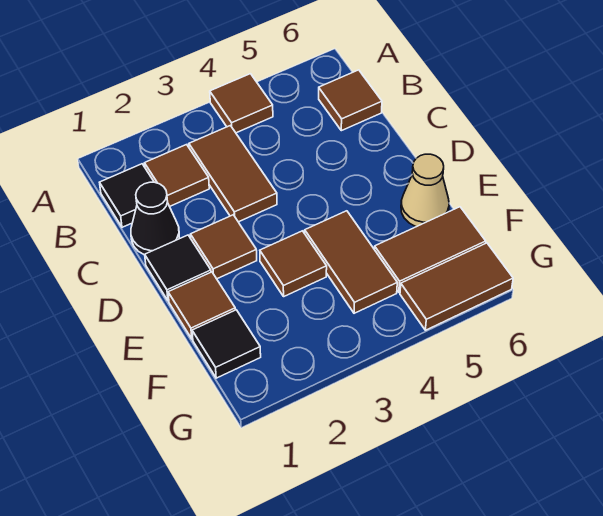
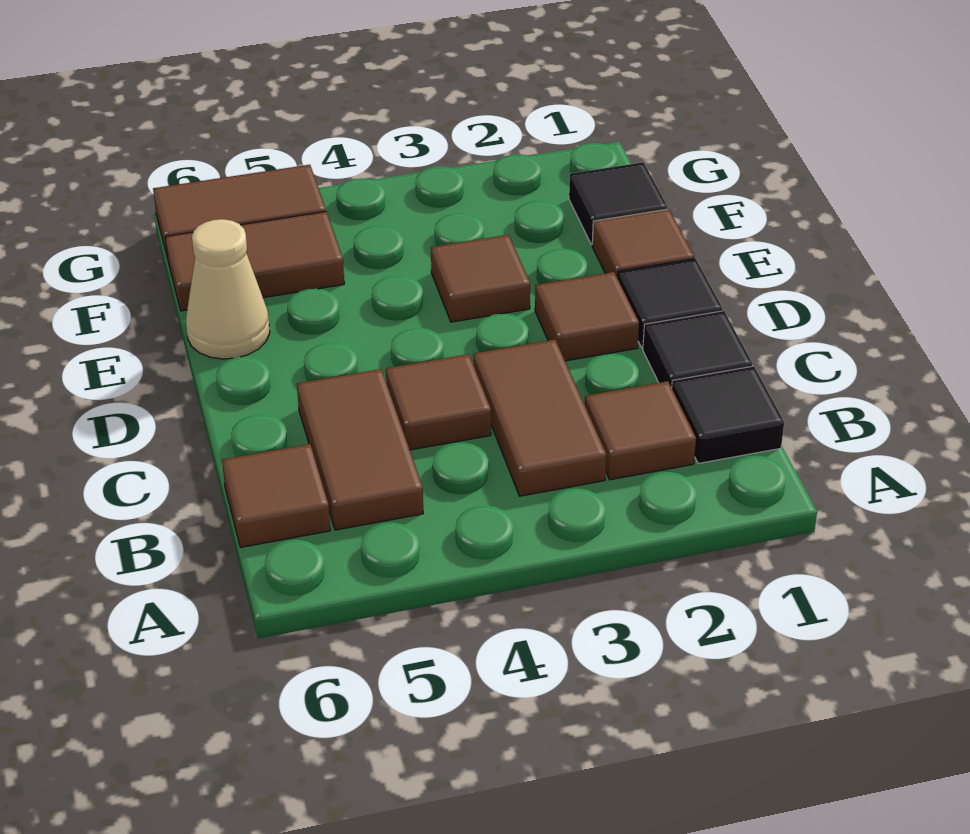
brown tile A4 level 1 -> brown tile C4 level 1
black cone C1 level 1 -> black tile C1 level 1
brown tile E4:F4 level 1 -> brown tile B5:C5 level 1

